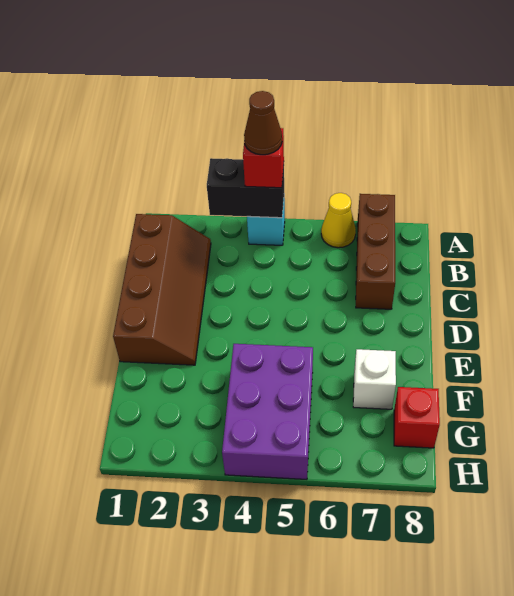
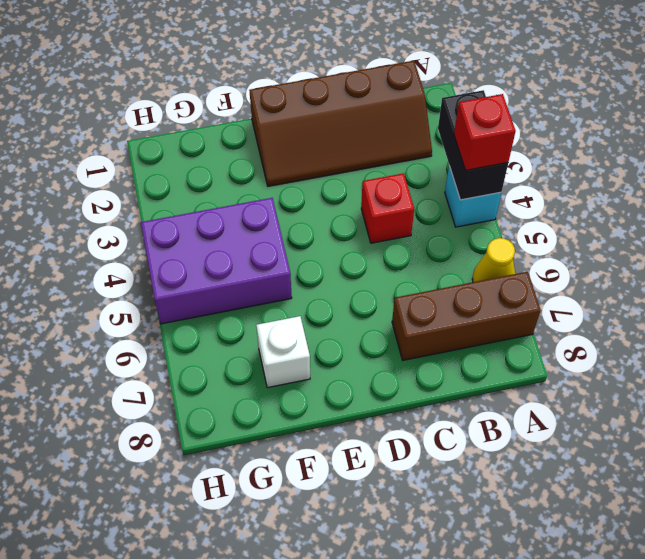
brown cone A4 level 4 -> none
red brick G8 level 1 -> red brick C4 level 1

